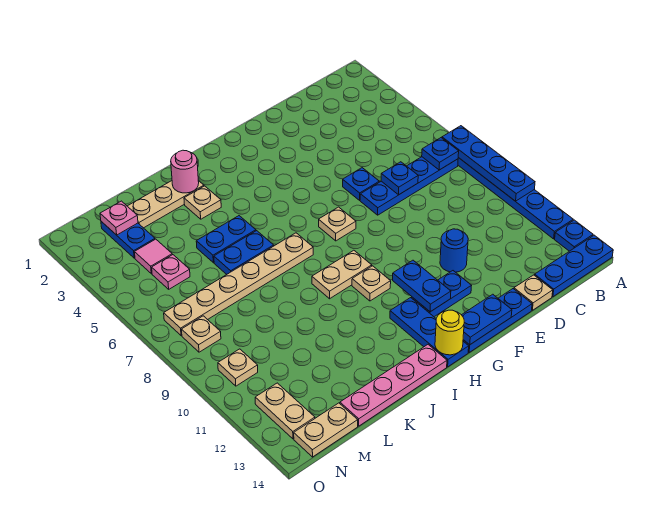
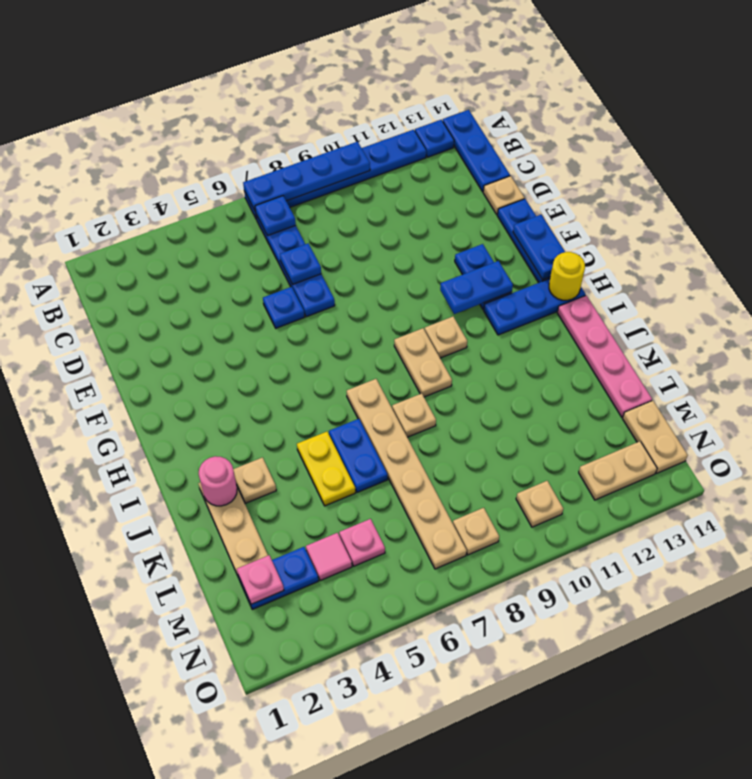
blue round brick E11 level 1 -> none
tan plate G7 level 1 -> tan plate J8 level 1
blue plate J5:K5 level 1 -> yellow plate J5:K5 level 1

